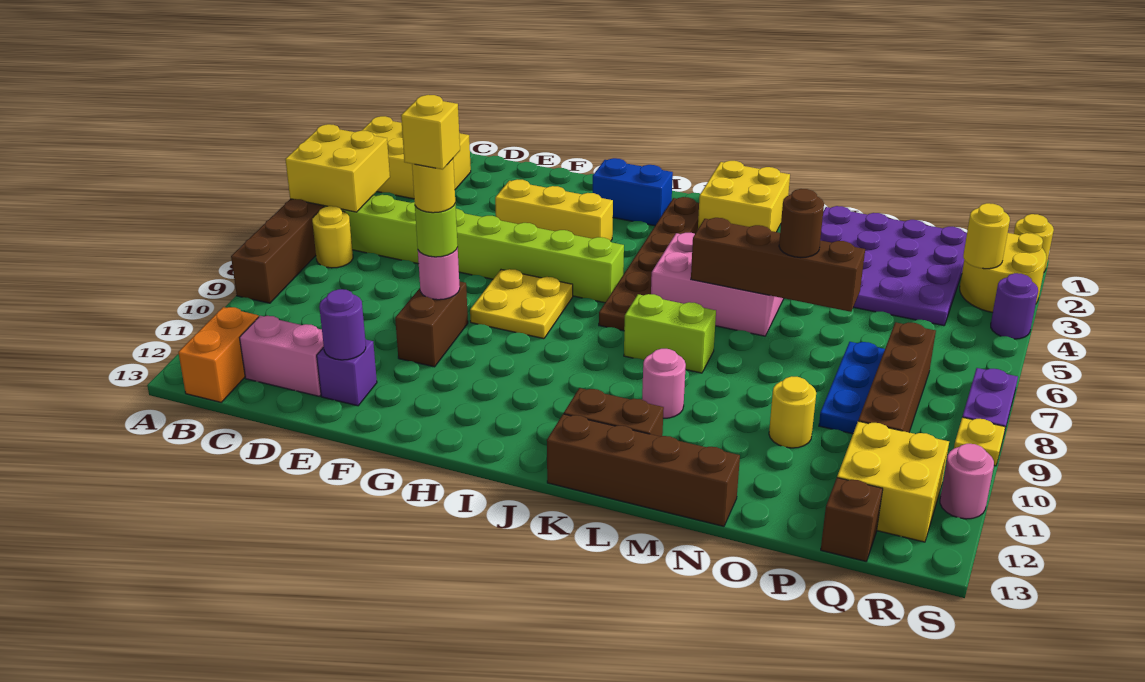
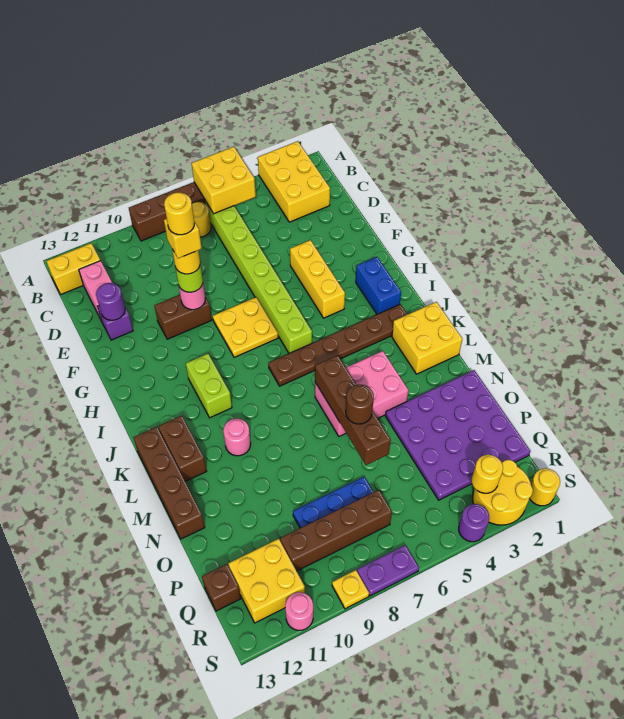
orange brick B12:B13 level 1 -> yellow brick B12:B13 level 1
pink brick K5:M6 level 1 -> pink brick L4:M6 level 1
lime brick K8:L8 level 1 -> lime brick I10:J10 level 1
yellow round brick O10 level 1 -> yellow round brick F9 level 6

